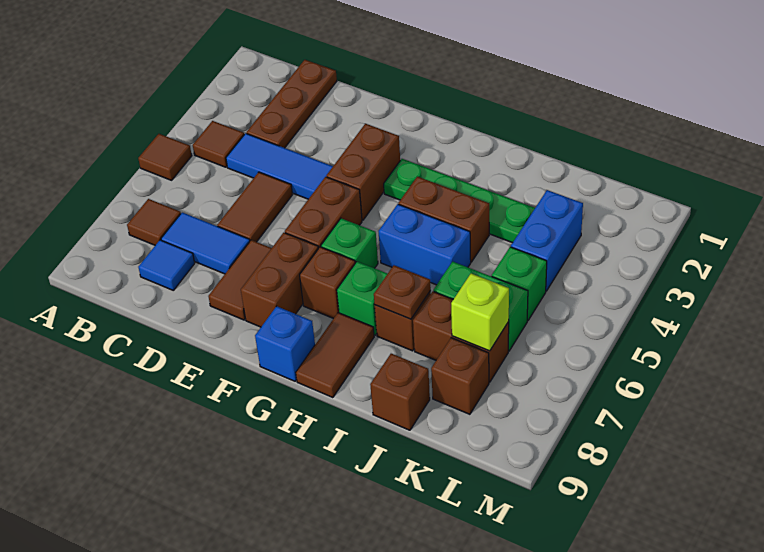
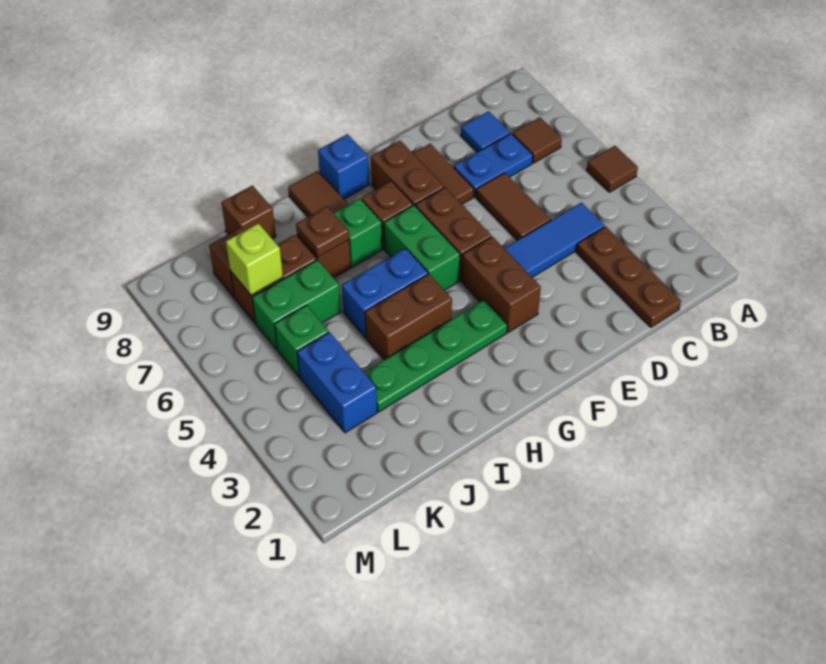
brown tile B4 level 1 -> none
blue tile C7:D7 level 1 -> blue plate C7:D7 level 1
green brick G6 level 1 -> green brick G5:G6 level 1

